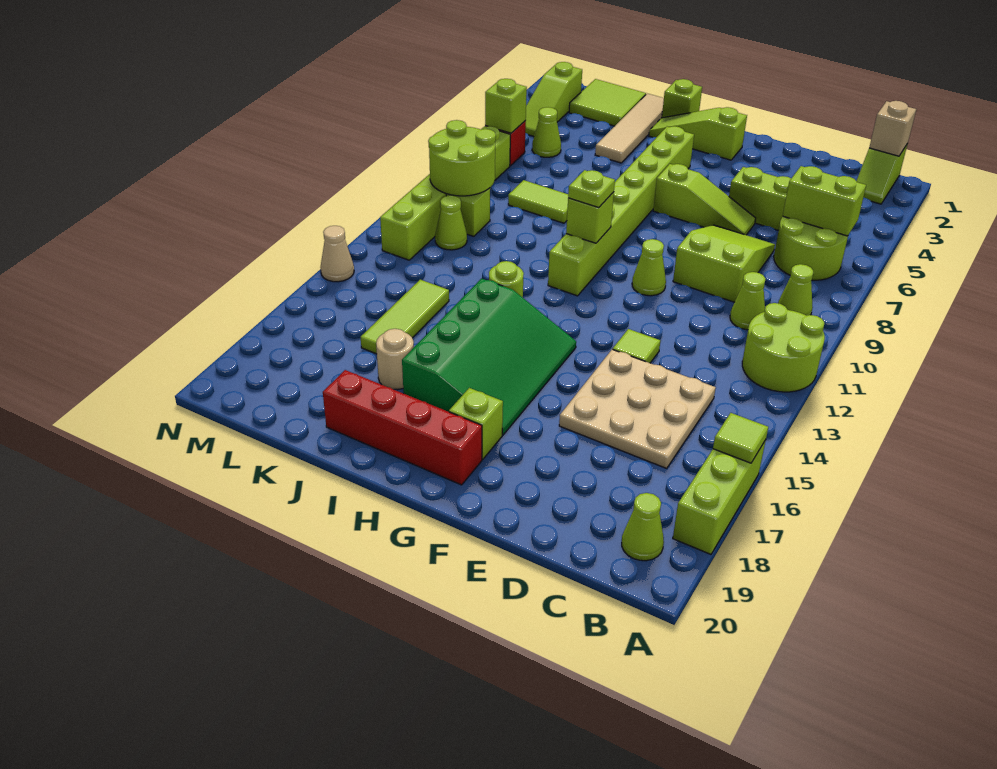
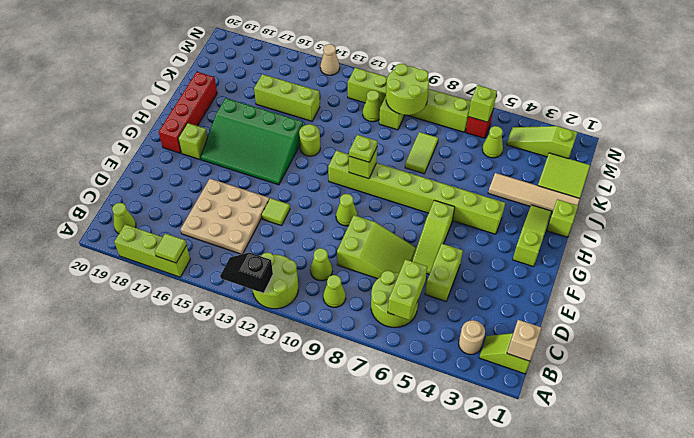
none -> black slope A12:A13 level 2 top 12
tan round brick J17 level 1 -> tan round brick B3 level 1
lime tile K14:K16 level 1 -> lime brick K14:K16 level 1

